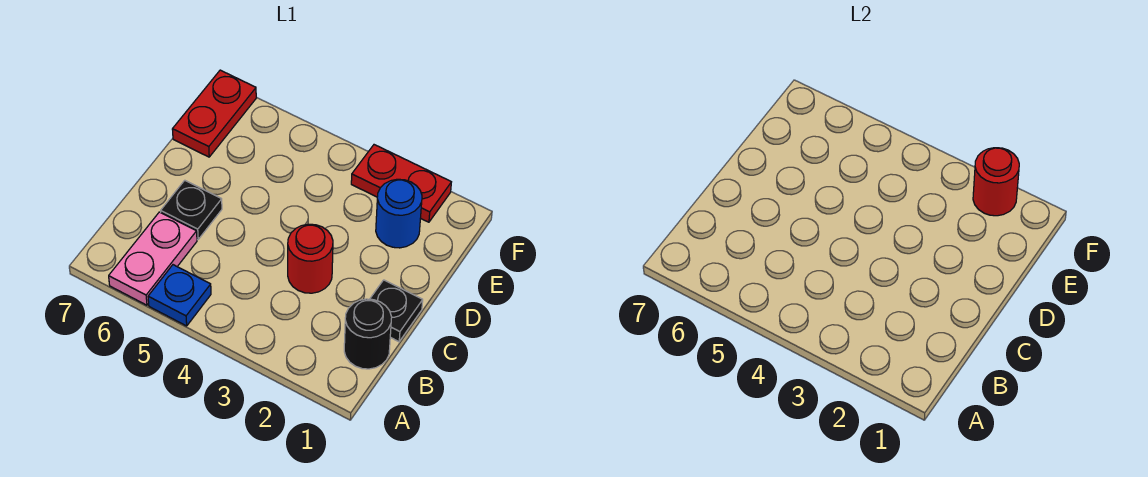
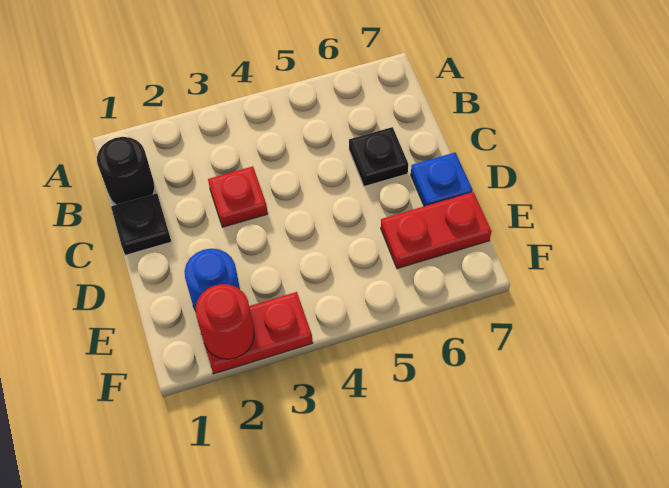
blue plate A5 level 1 -> blue plate D7 level 1
pink plate A6:B6 level 1 -> none
red round brick C3 level 1 -> red plate C3 level 1
red plate E7:F7 level 1 -> red plate E6:E7 level 1

